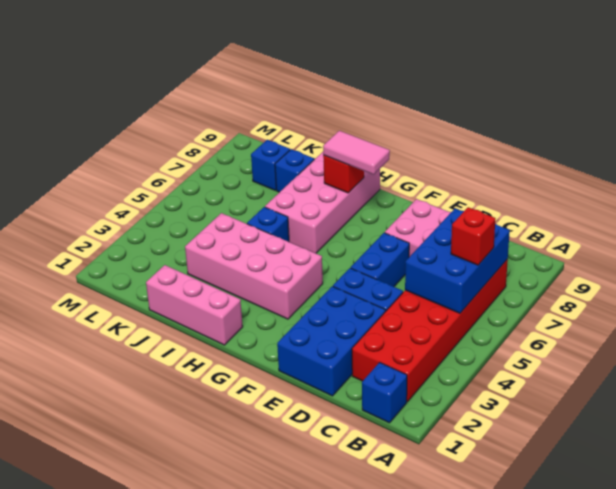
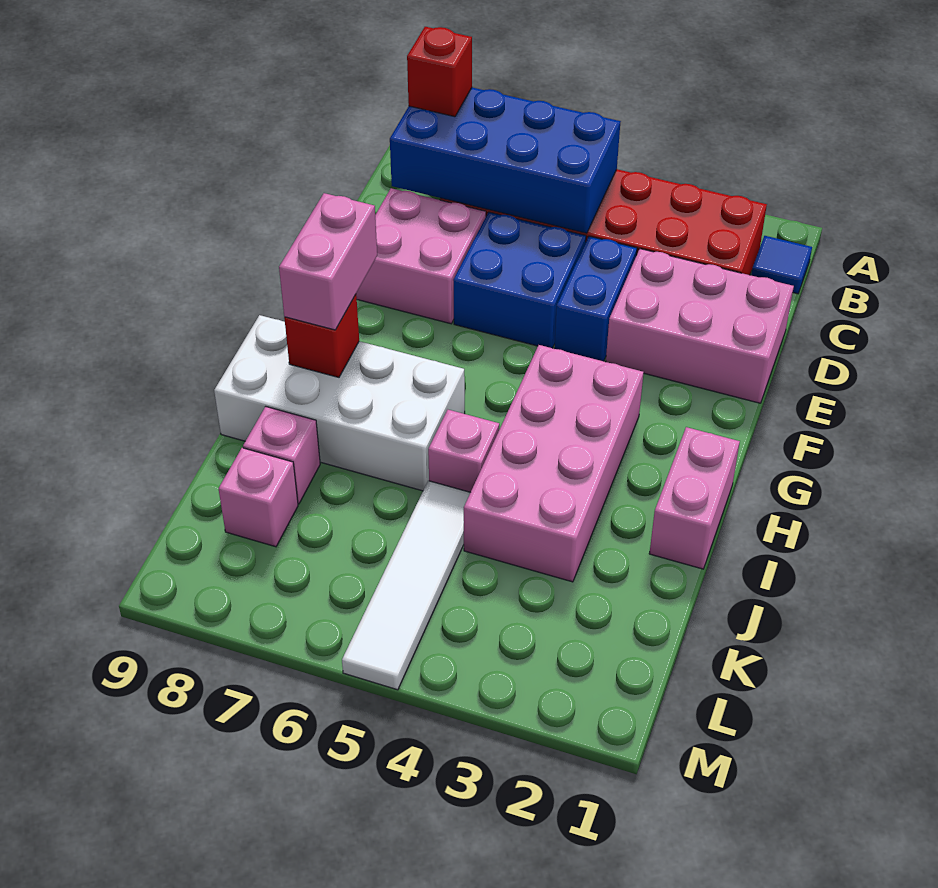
blue brick B1 level 1 -> blue tile B1 level 1
blue brick B5:C7 level 2 -> blue brick B5:C8 level 2
red brick B6 level 3 -> red brick B8 level 3
blue brick D1:E3 level 1 -> pink brick D1:E3 level 1
blue brick E5:E6 level 1 -> blue brick D5:E6 level 1
pink tile G8:H8 level 3 -> pink brick G8:H8 level 3
pink brick H1:J1 level 1 -> pink brick H1:I1 level 1
pink brick H6:I9 level 1 -> white brick H6:I9 level 1
blue brick I5 level 1 -> pink brick I5 level 1
none -> white tile J5:M5 level 1
blue brick J8 level 1 -> pink brick J8 level 1
blue brick K8 level 1 -> pink brick K8 level 1

